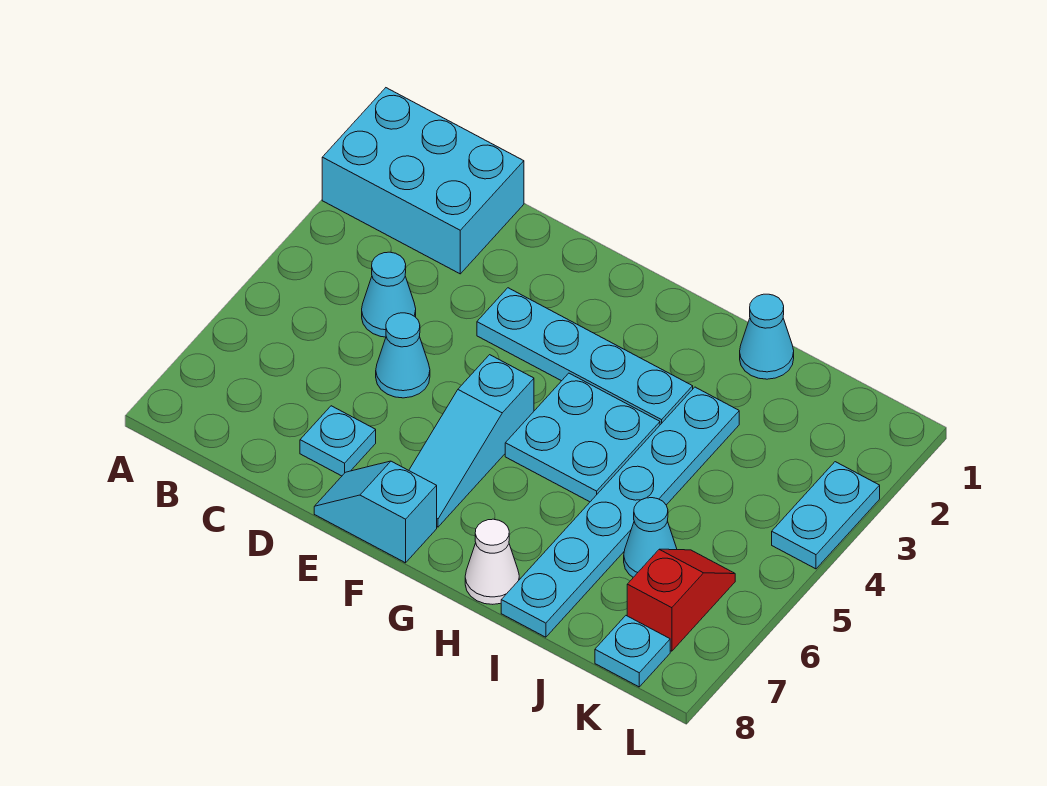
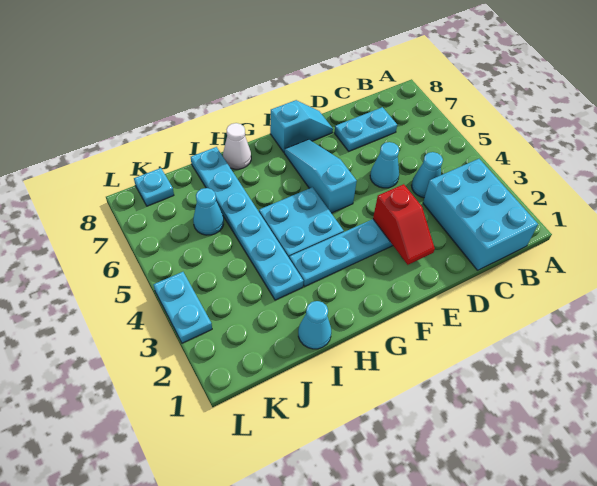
cyan brick A1:C2 level 1 -> cyan brick B1:C3 level 1
cyan plate D7 level 1 -> cyan plate C7:D7 level 1
red slope K6:K7 level 1 top 7 -> red slope E2:E3 level 2 top 3

